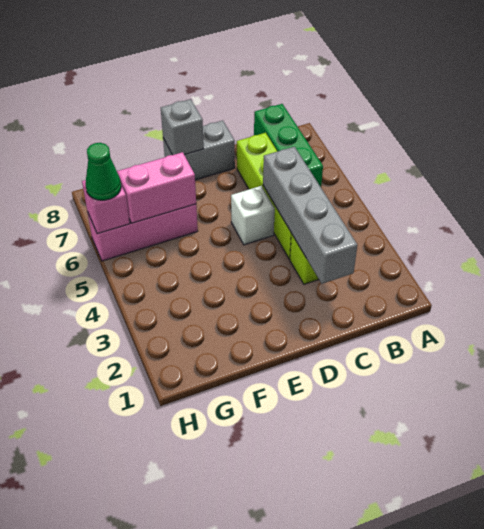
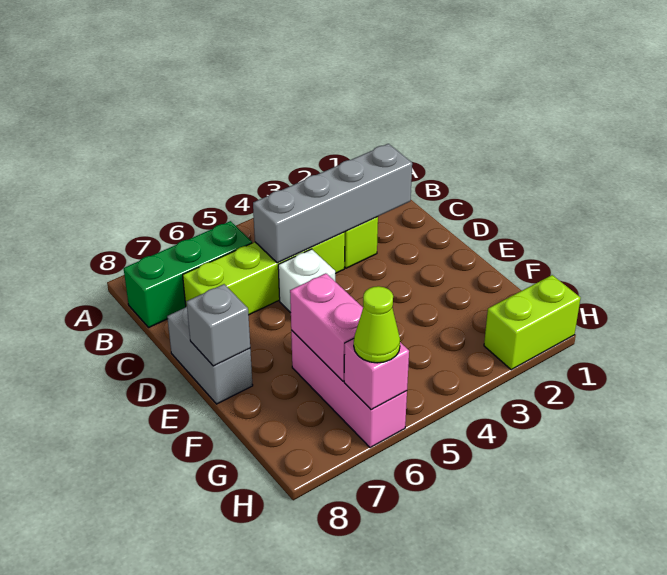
none -> lime brick H1:H2 level 1
green cone H6 level 3 -> lime cone H6 level 3

